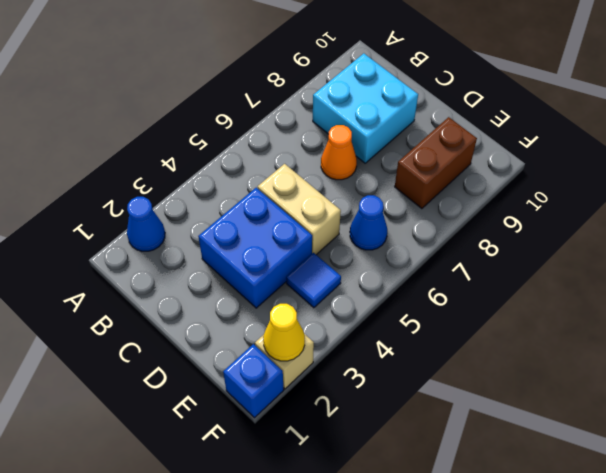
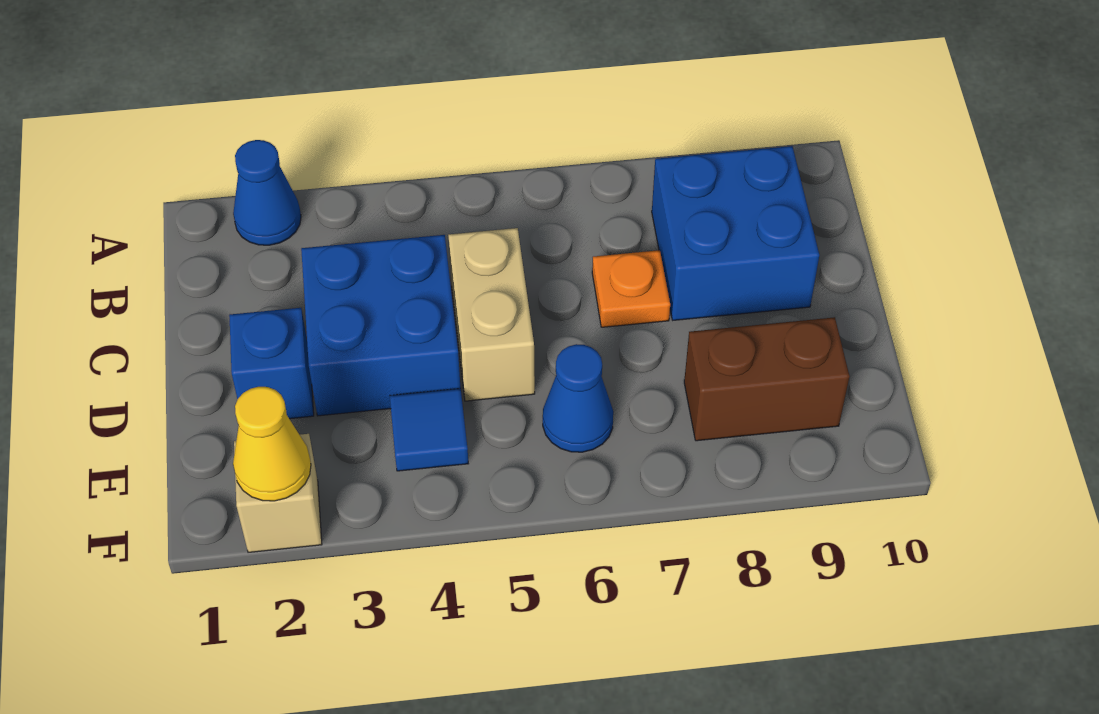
cyan brick B8:C9 level 1 -> blue brick B8:C9 level 1
orange cone C7 level 1 -> orange plate C7 level 1
blue brick F1 level 1 -> blue brick D2 level 1

